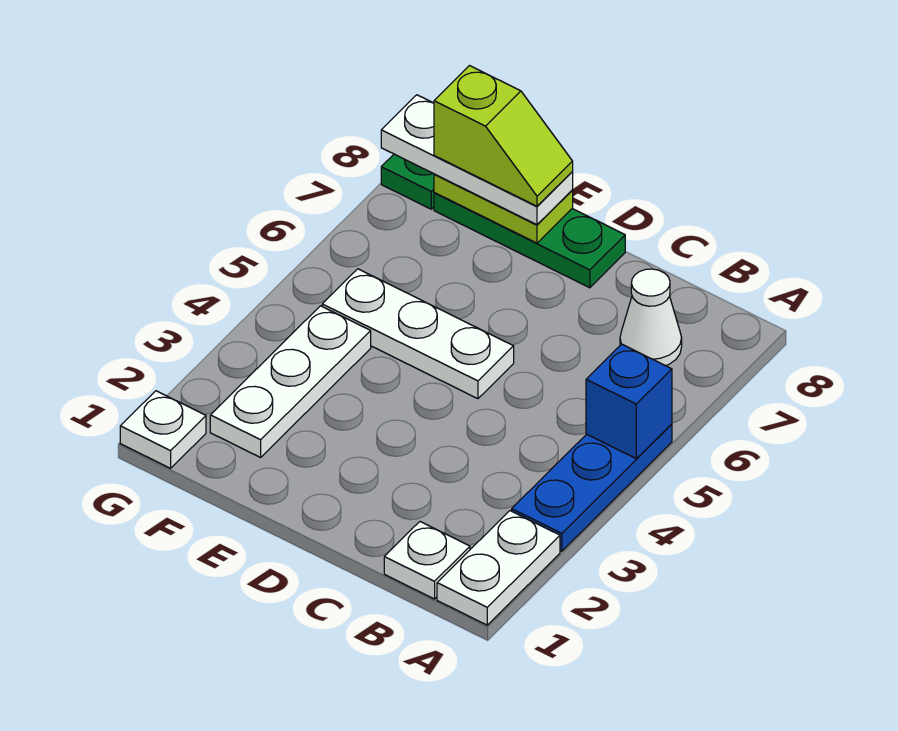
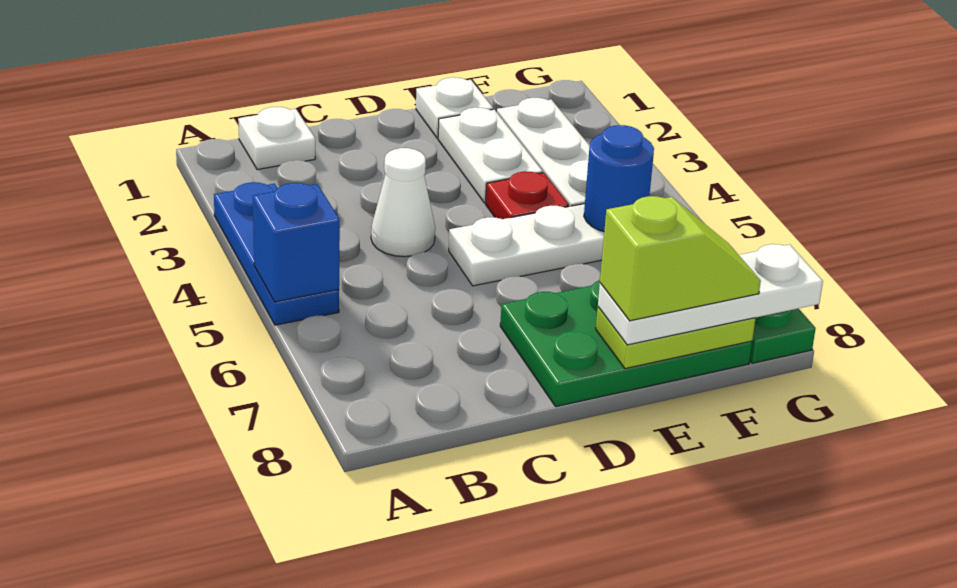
white plate A1:A2 level 1 -> white plate E2:E3 level 1
white cone B7 level 1 -> white cone C4 level 1
green plate D8:F8 level 1 -> green plate D7:F8 level 1
none -> red plate E4 level 1
lime slope E8:F8 level 4 top F -> lime slope E8:F8 level 4 top E
none -> blue round brick F5 level 2
white plate G1 level 1 -> white plate E1 level 1

